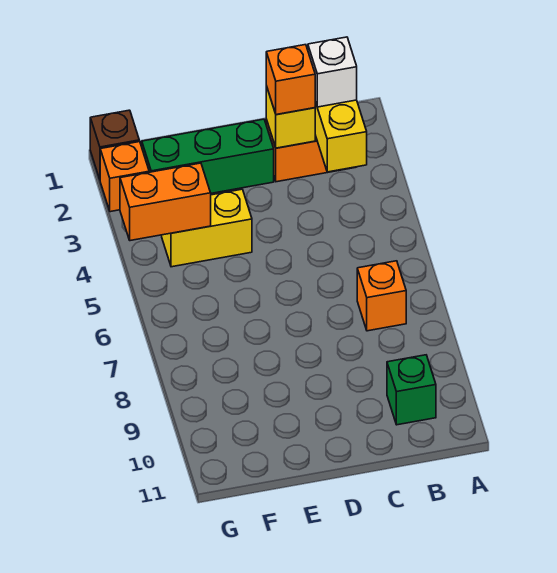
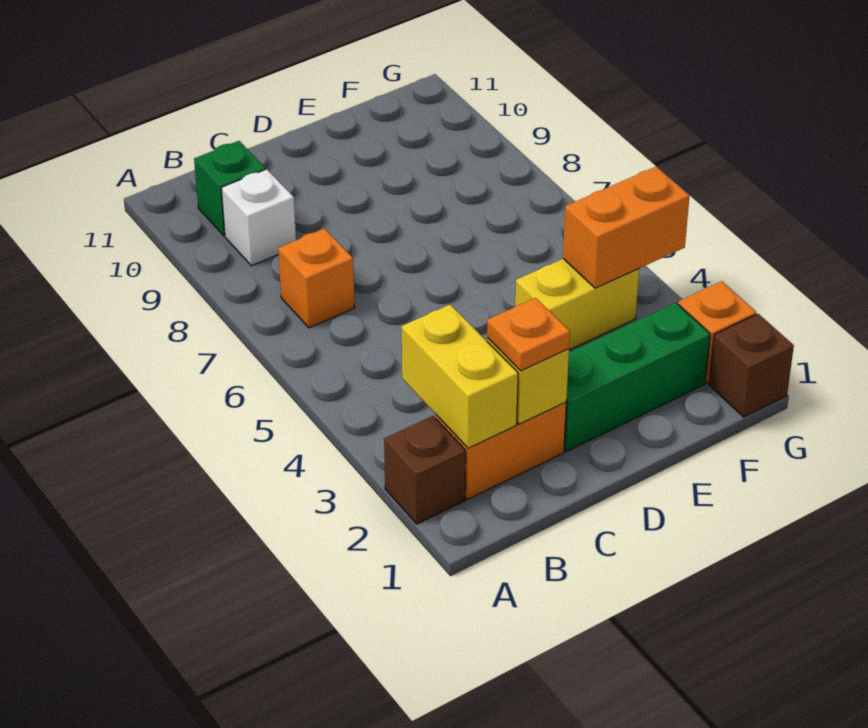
none -> brown brick A2 level 1
white brick B2 level 3 -> white brick B9 level 1
orange brick C2 level 3 -> orange plate C2 level 3

